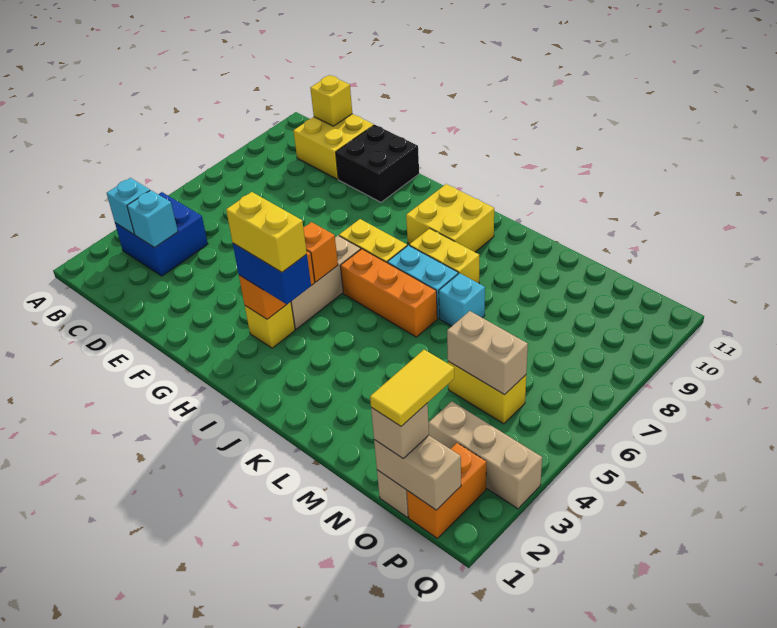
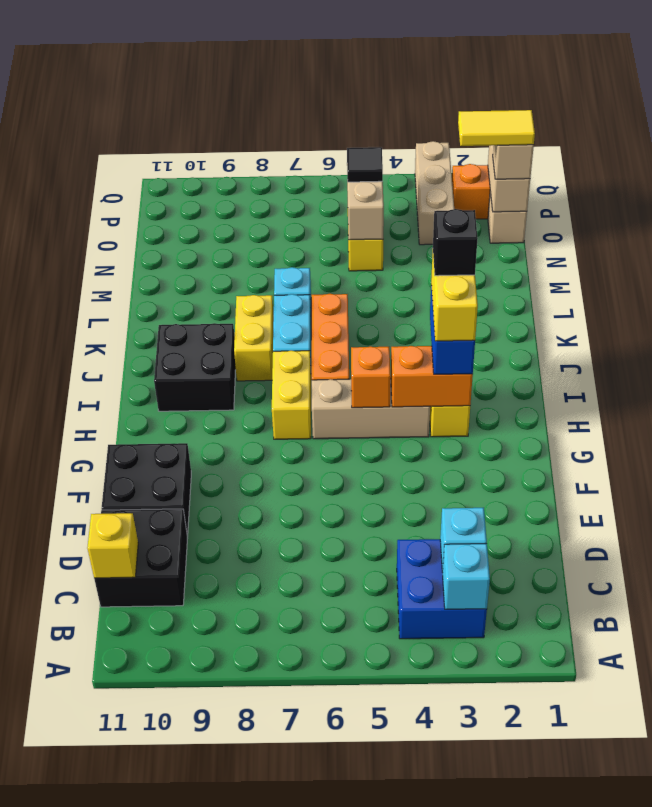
yellow brick C10:D11 level 1 -> black brick C10:D11 level 1
none -> black brick I3 level 5
yellow brick I9:J10 level 1 -> black brick I9:J10 level 1
none -> black tile O5 level 3

